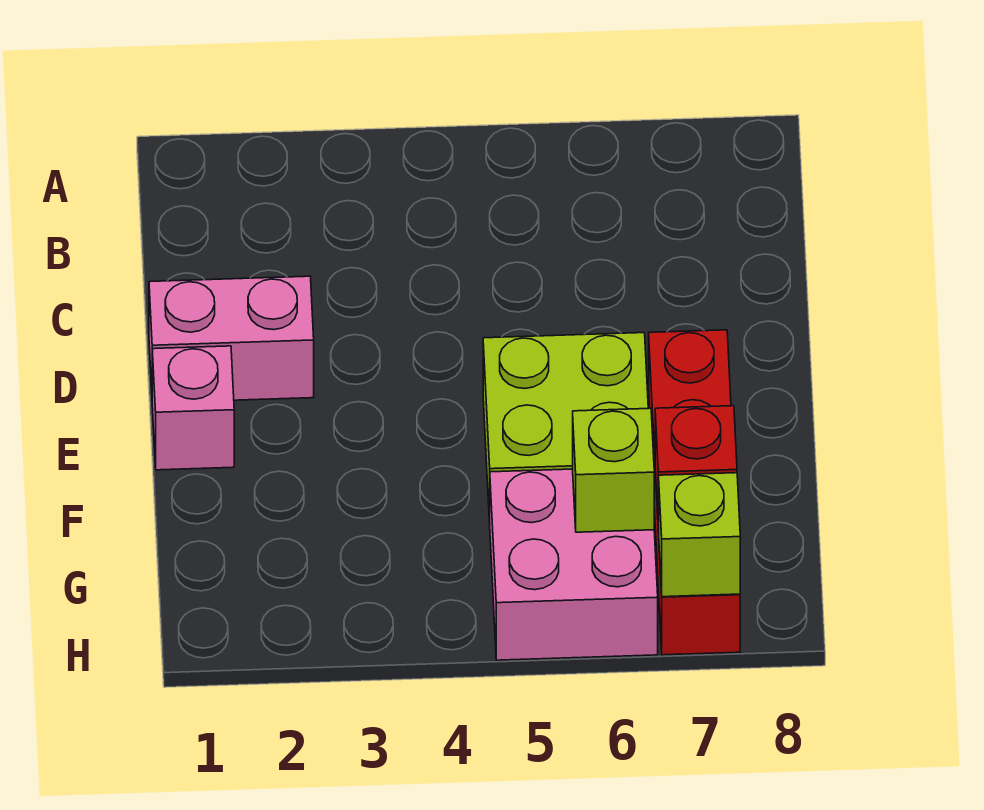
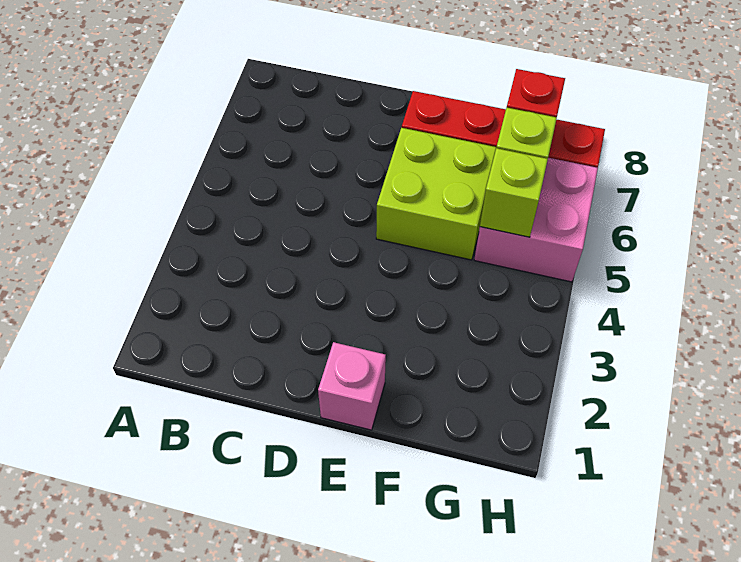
pink brick D1:D2 level 1 -> none
lime brick H7 level 2 -> lime brick G5 level 2

